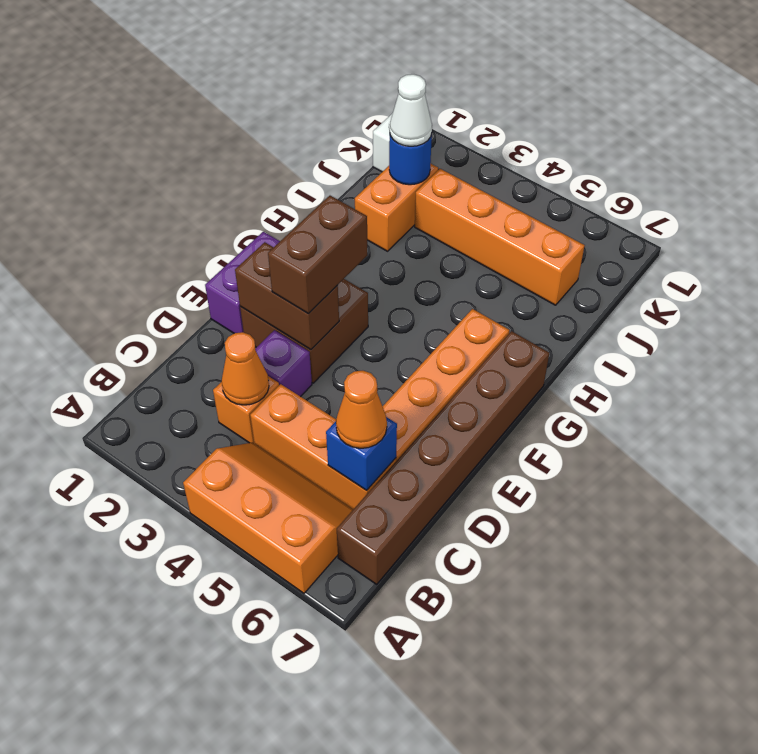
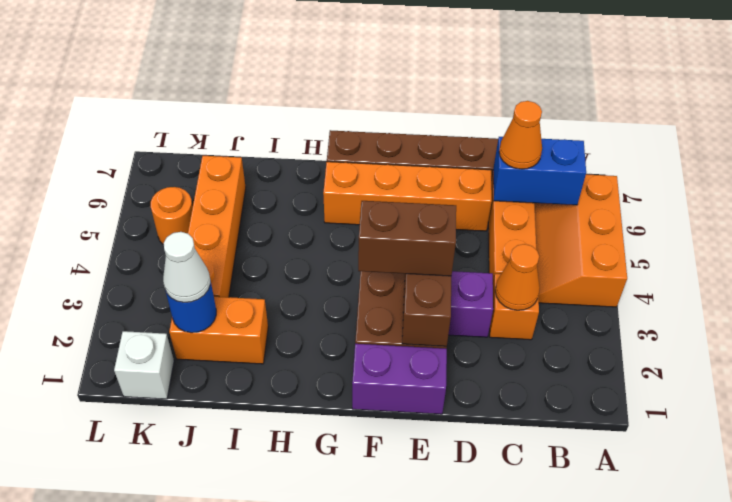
blue brick C6 level 2 -> blue brick B6:C6 level 2
none -> orange round brick K5 level 1

